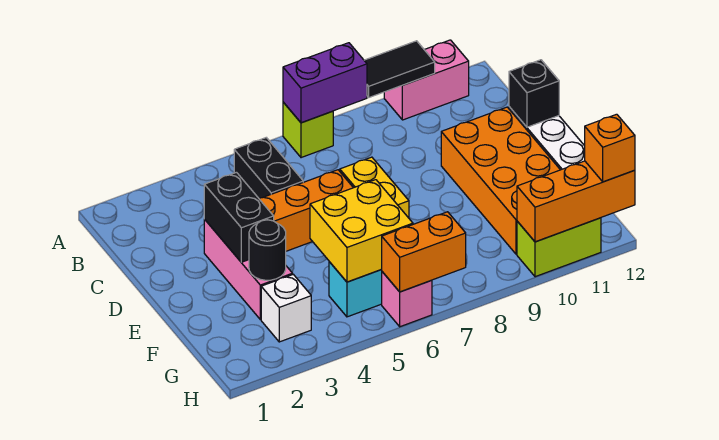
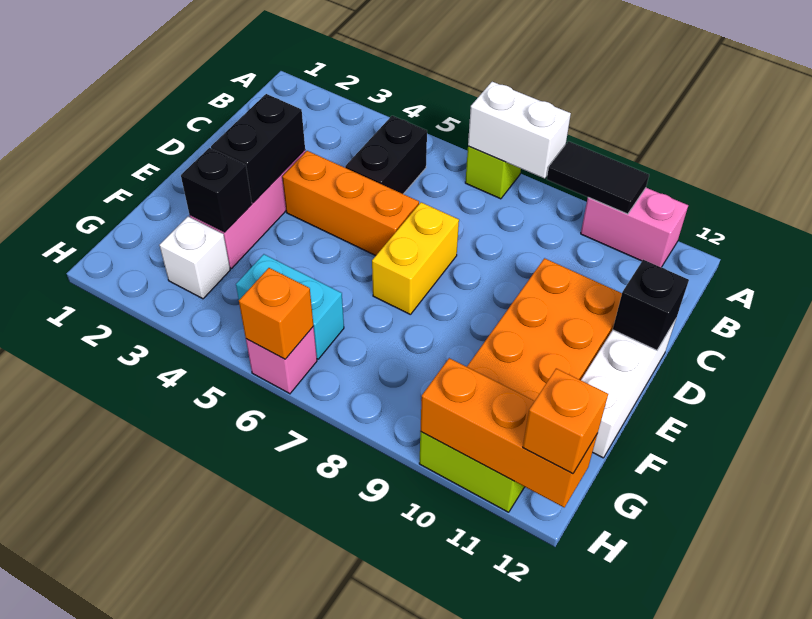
purple brick A7:A8 level 2 -> white brick A7:A8 level 2
black round brick F3 level 2 -> black brick F3 level 2
yellow brick F5:G6 level 2 -> none
orange brick H6:H7 level 2 -> orange brick H6 level 2

